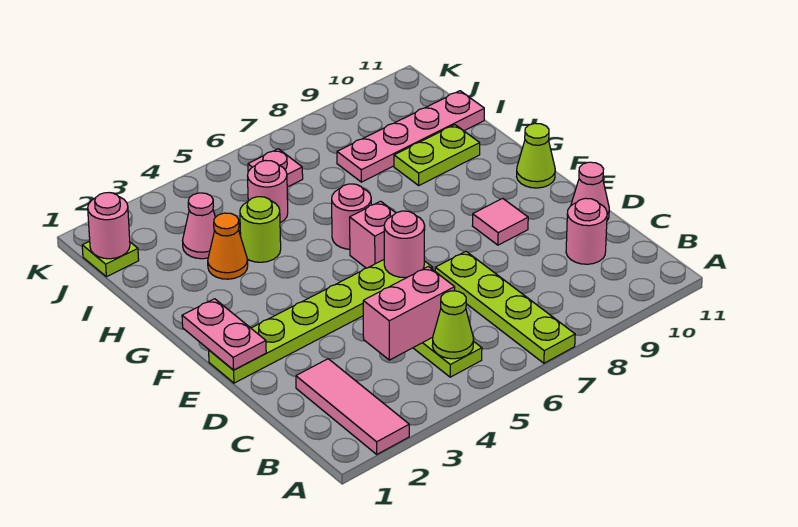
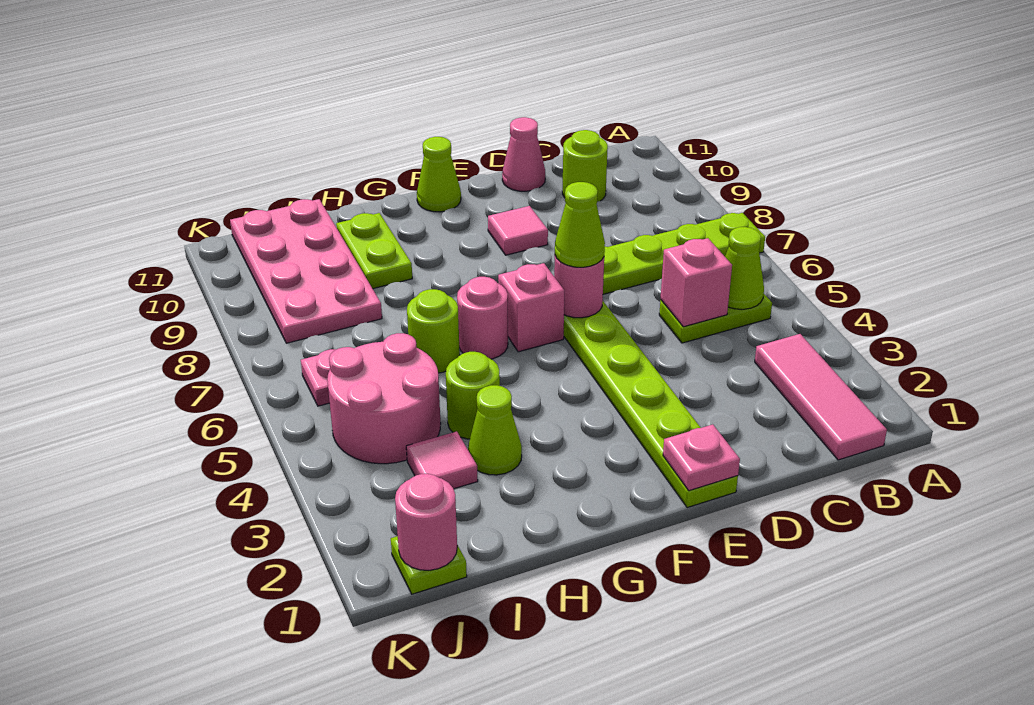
pink tile A2:C2 level 1 -> pink tile B1:B3 level 1
pink brick C4:C5 level 2 -> pink brick C5 level 2
pink round brick C10 level 1 -> lime round brick C10 level 1
pink plate E1:F1 level 2 -> pink plate E1 level 2
none -> lime cone E6 level 3
orange cone H3 level 1 -> lime cone H3 level 1
none -> lime round brick H6 level 1
pink cone I3 level 1 -> pink tile I3 level 1
pink round brick I5 level 1 -> pink round brick I4:J5 level 1
pink plate I8:I11 level 1 -> pink plate I8:J11 level 1

